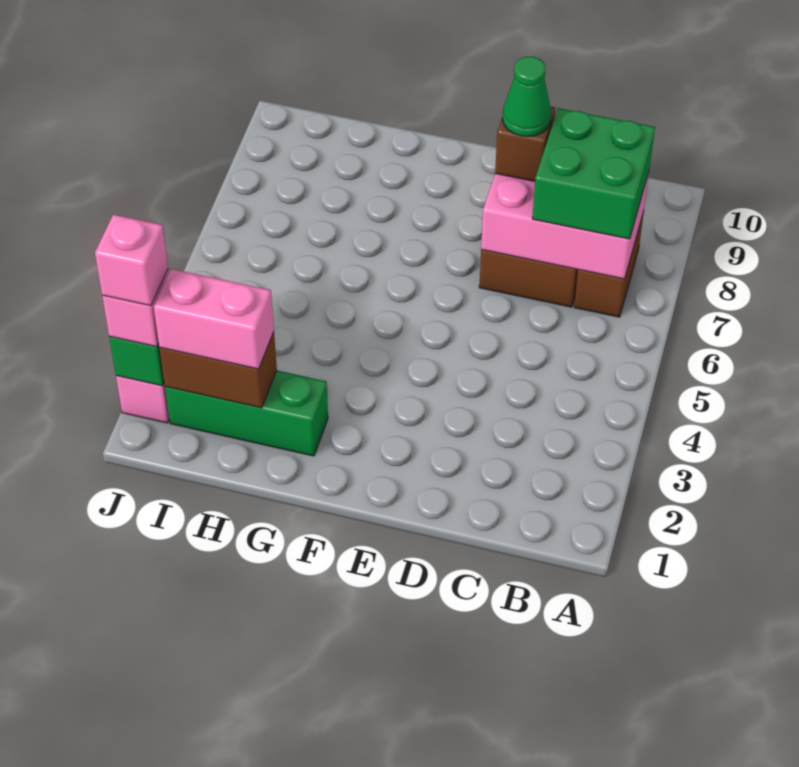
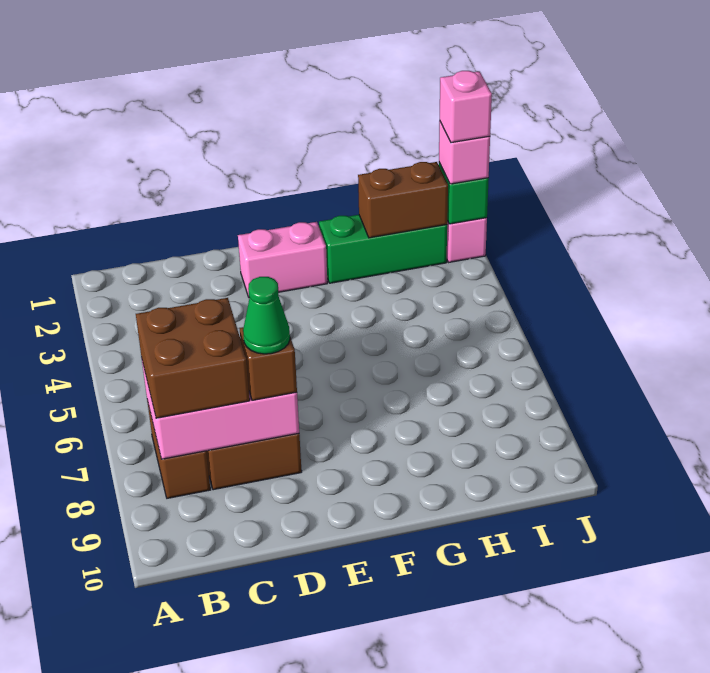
green brick B7:C8 level 3 -> brown brick B7:C8 level 3
pink brick H2:I2 level 3 -> pink brick E2:F2 level 1

